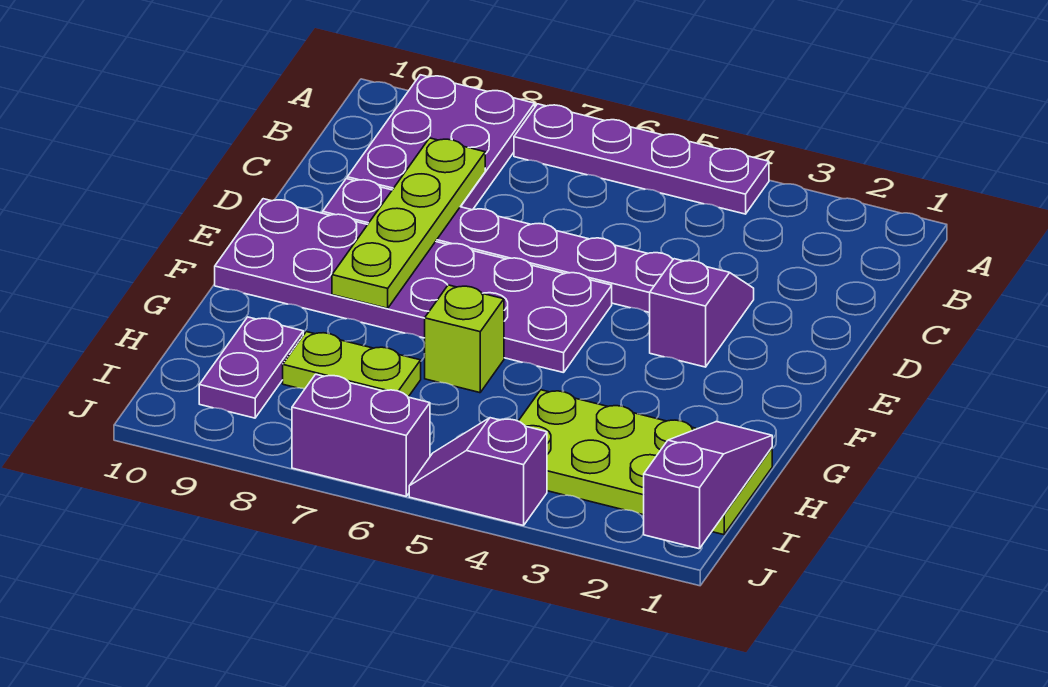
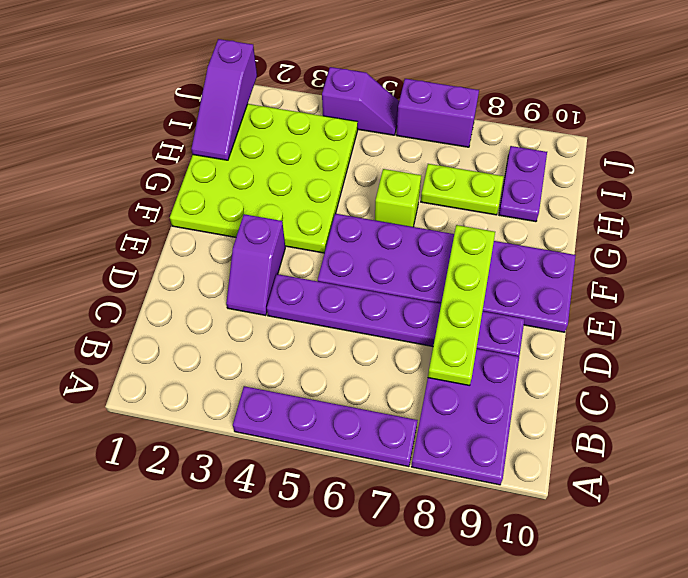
lime plate H1:I4 level 1 -> lime plate F1:I4 level 1

